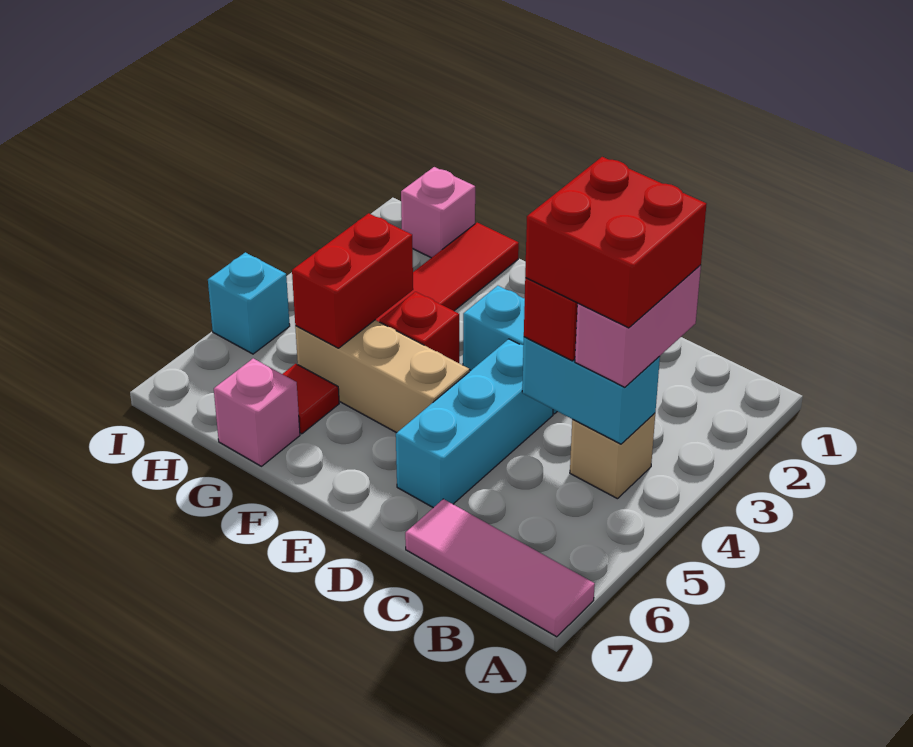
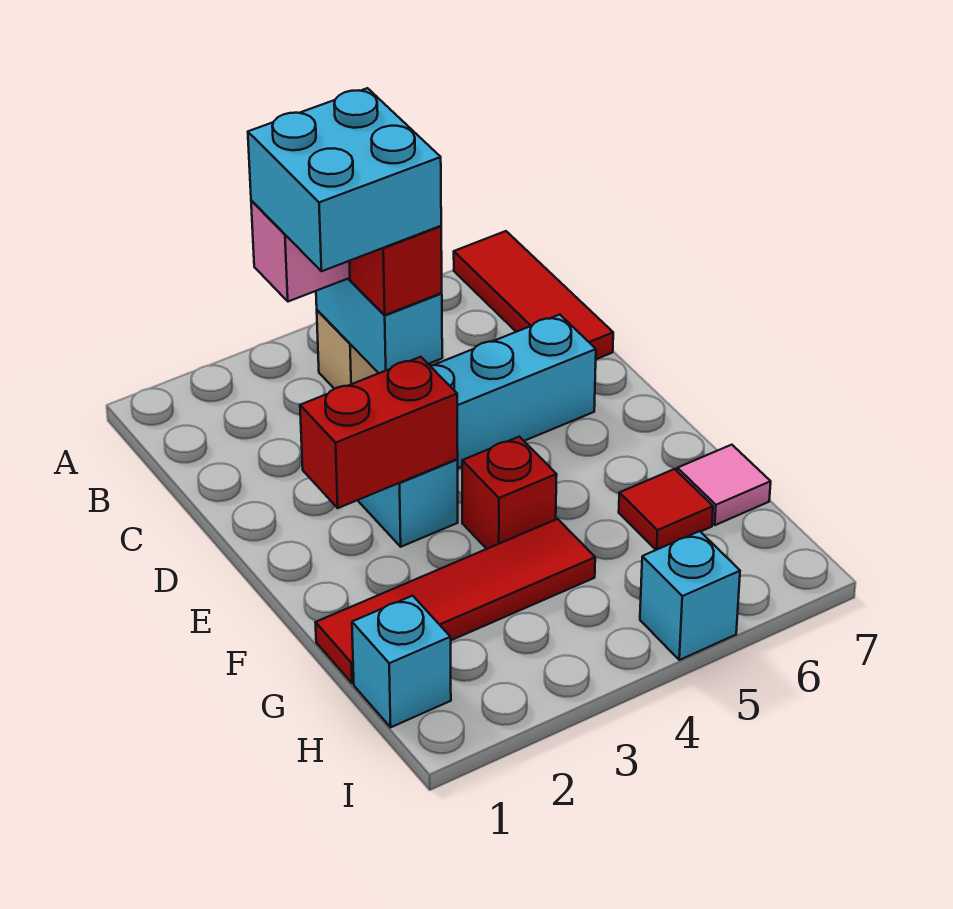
pink tile A7:C7 level 1 -> red tile A7:C7 level 1
red brick B3:C4 level 4 -> cyan brick B3:C4 level 4
tan brick E5:G5 level 1 -> none
red brick G4:G5 level 2 -> red brick E2:E3 level 2
pink brick G7 level 1 -> pink tile G7 level 1
pink brick H1 level 1 -> cyan brick H1 level 1

